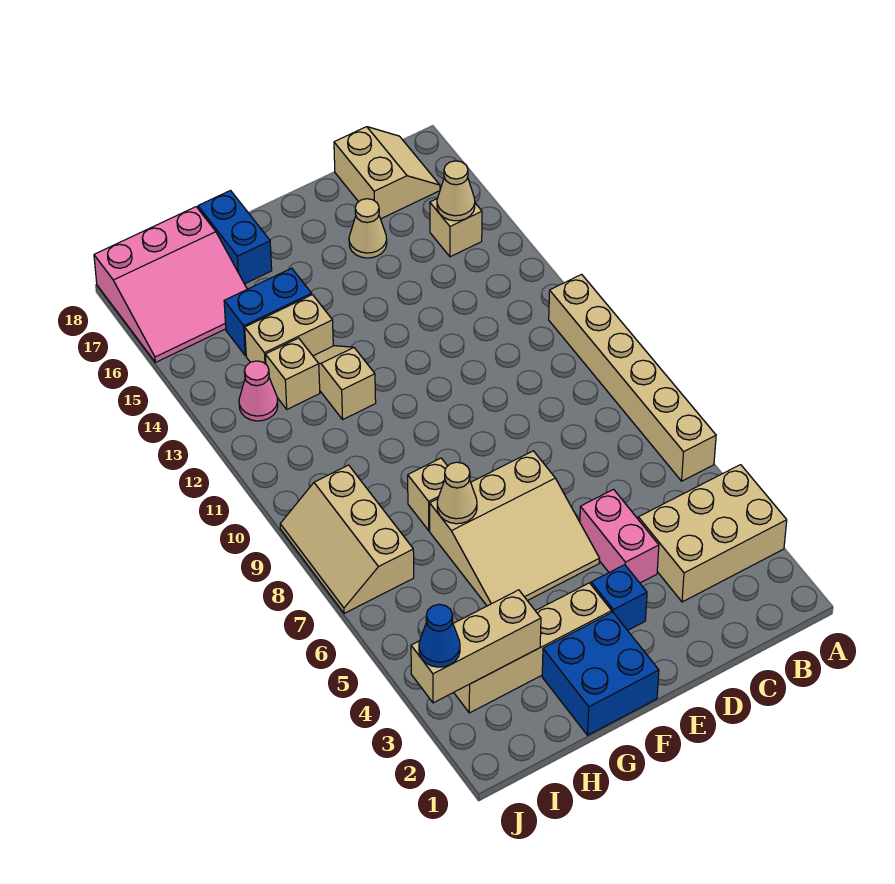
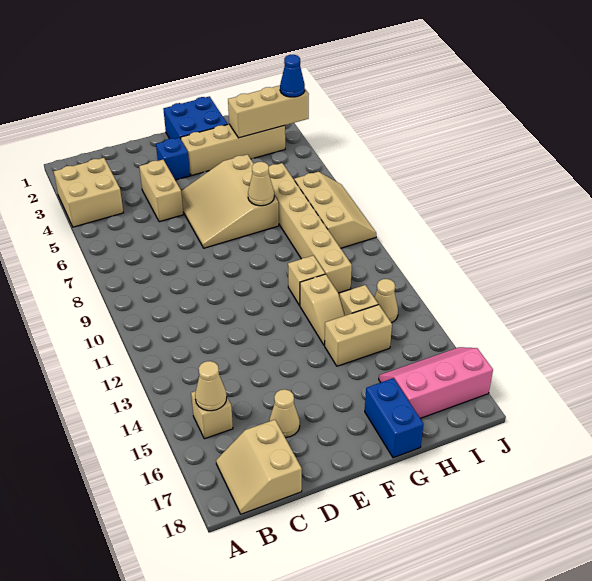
tan brick A3:C4 level 1 -> tan brick A3:B4 level 1
tan brick A6:A11 level 1 -> tan brick H6:H11 level 1
pink brick D4:D5 level 1 -> tan brick D4:D5 level 1
tan slope E5:G7 level 1 top 7 -> tan slope E5:G7 level 1 top G
tan brick G8 level 1 -> tan brick G11 level 1
blue brick G15:H15 level 1 -> none
pink slope H16:J18 level 1 top 18 -> pink slope H16:J17 level 1 top 17
pink cone I13 level 1 -> tan cone I13 level 1

